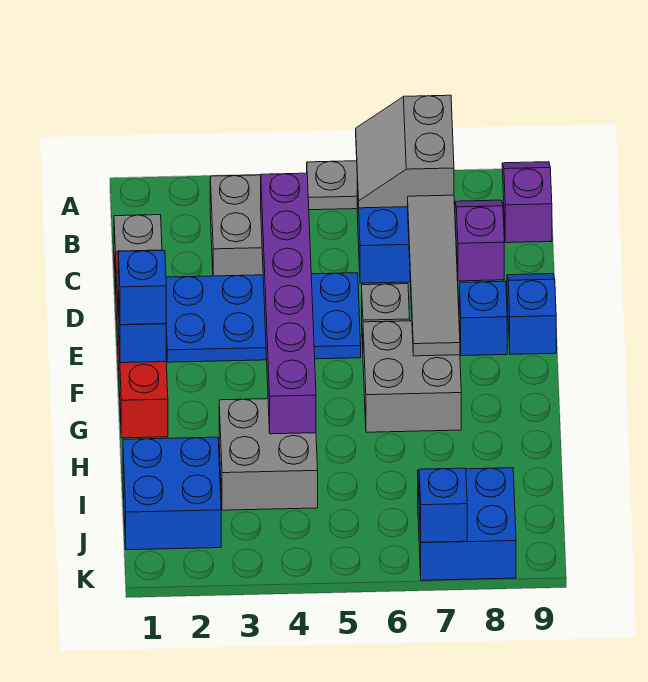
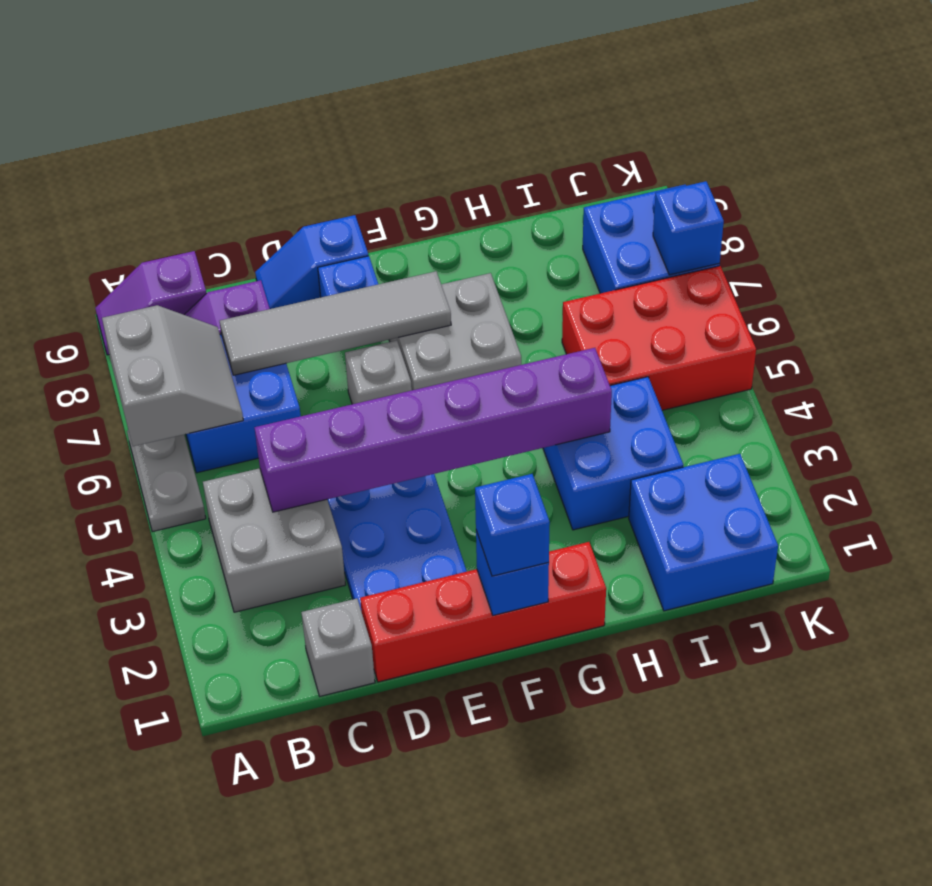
grey slope A6:B7 level 2 top 7 -> grey slope A6:B7 level 2 top A
grey brick H3:I4 level 1 -> blue brick H3:I4 level 1
none -> red brick I5:K6 level 1

